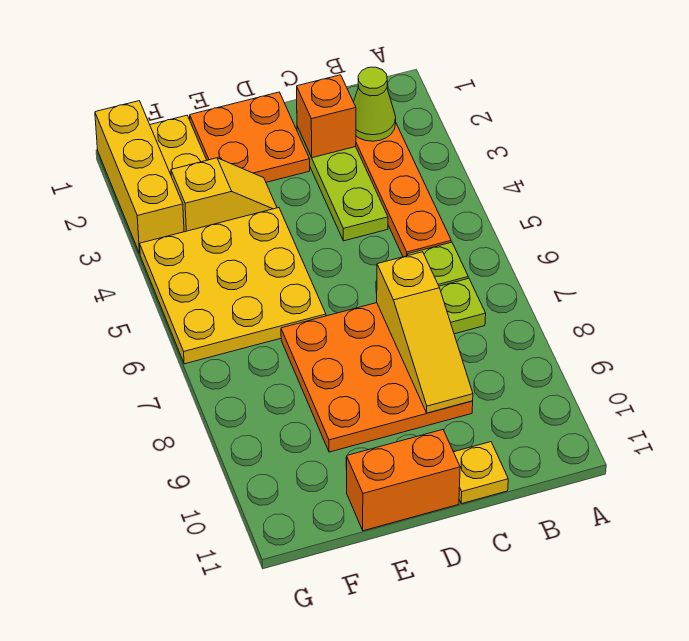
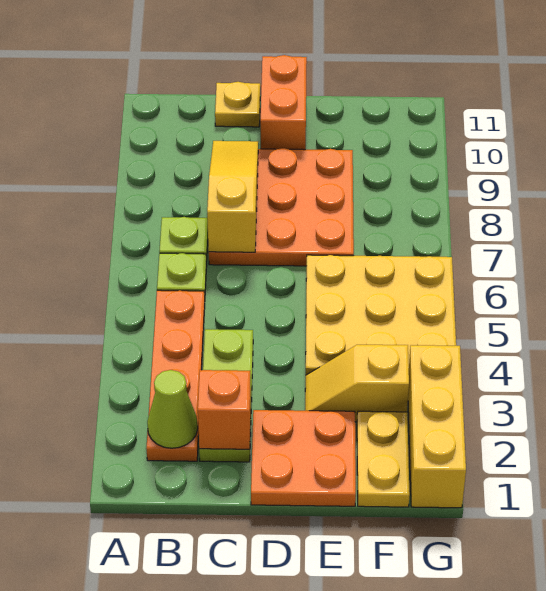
orange brick D11:E11 level 1 -> orange brick D10:D11 level 1

